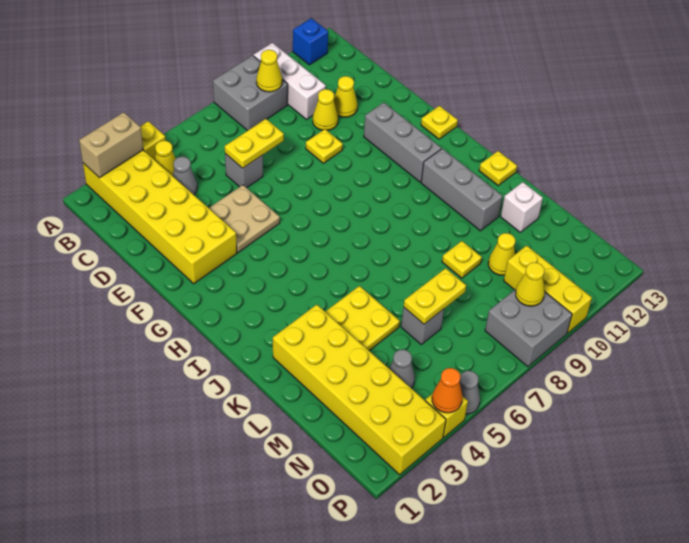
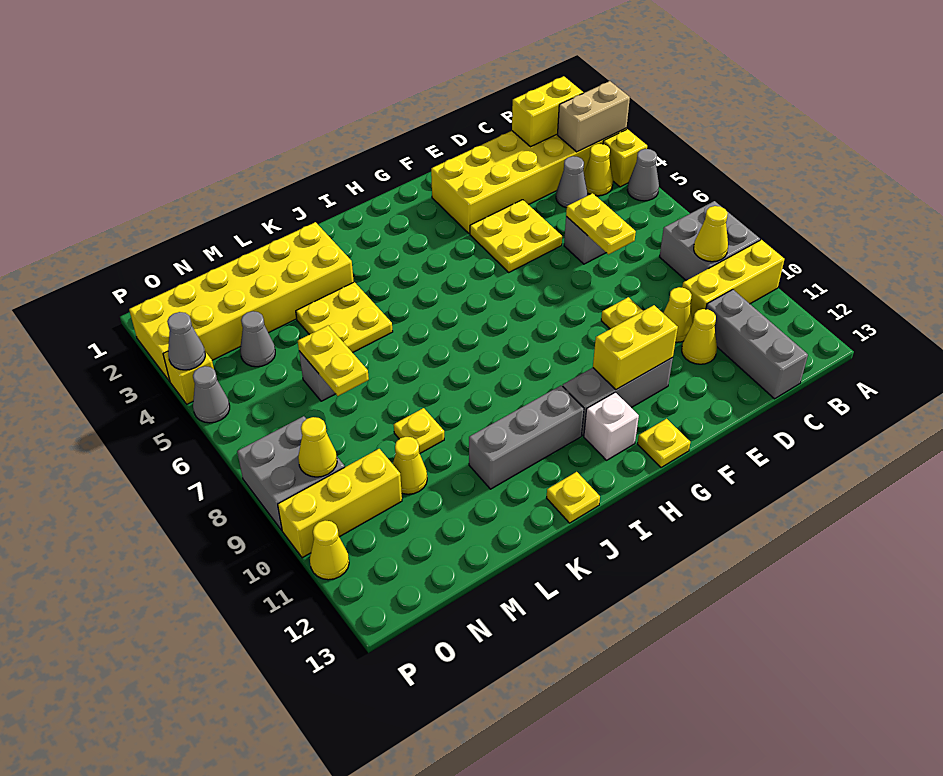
tan brick A2:A3 level 2 -> tan brick A3:B3 level 2
none -> grey cone A5 level 1
white brick A10:C10 level 1 -> yellow brick A10:C10 level 1
blue brick A12 level 1 -> none
none -> yellow brick B2:C2 level 2
none -> grey brick C11:C13 level 1
tan plate E4:F5 level 1 -> yellow plate E4:F5 level 1
none -> yellow brick F11:G11 level 2
white brick L12 level 1 -> white brick H12 level 1
orange cone P4 level 2 -> grey cone P4 level 2
none -> yellow cone P11 level 1

